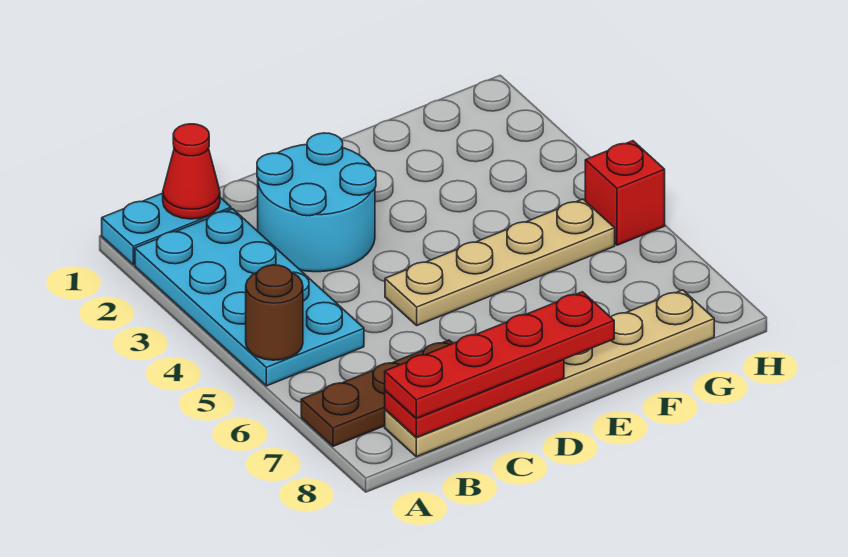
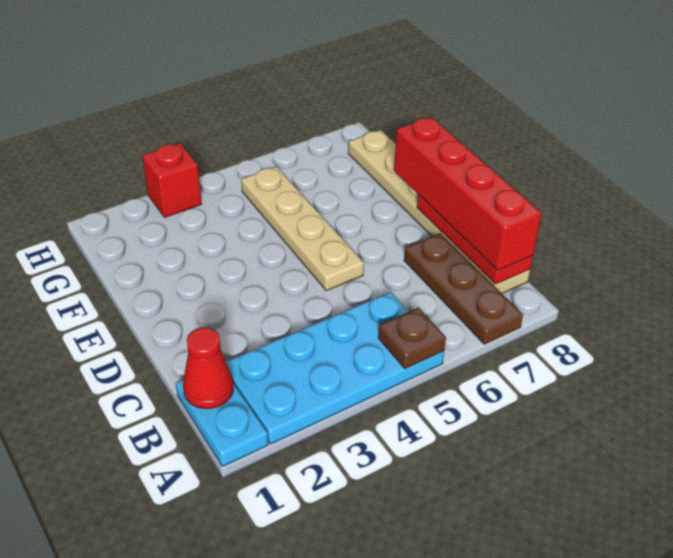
brown round brick A5 level 2 -> brown plate A5 level 2
red plate B8:E8 level 3 -> red brick B8:E8 level 3
cyan round brick C2:D3 level 1 -> none
red brick H5 level 1 -> red brick H3 level 1

